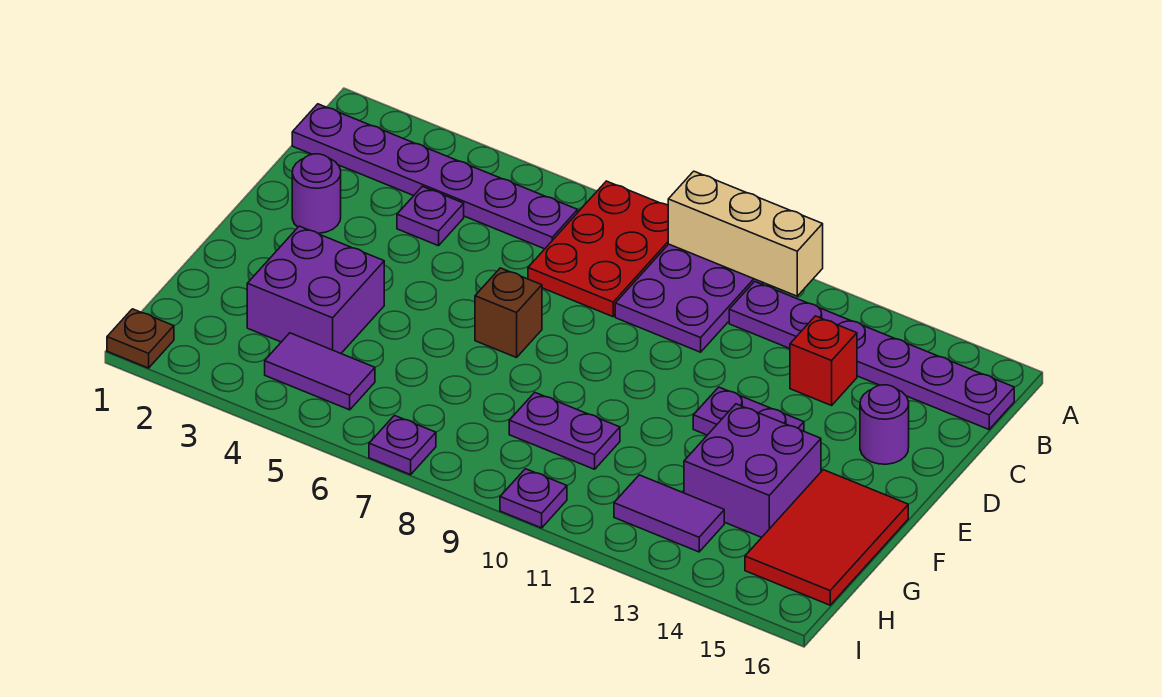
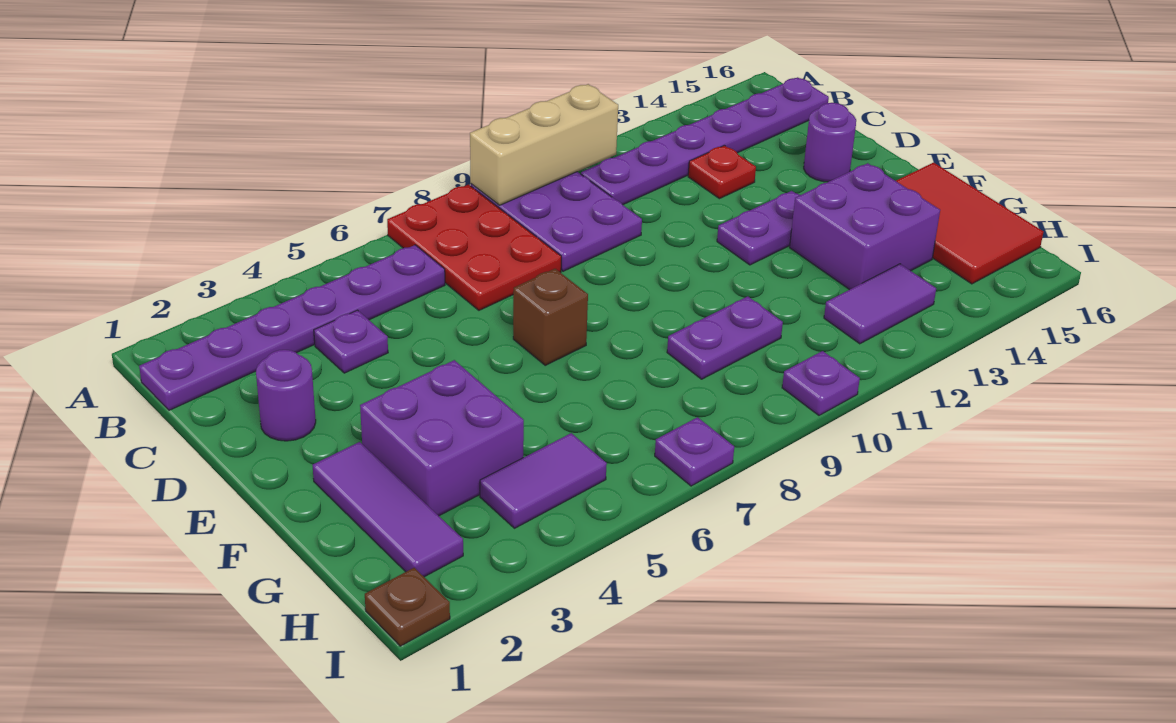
red brick C13 level 1 -> red plate C13 level 1
none -> purple tile F2:H2 level 1

